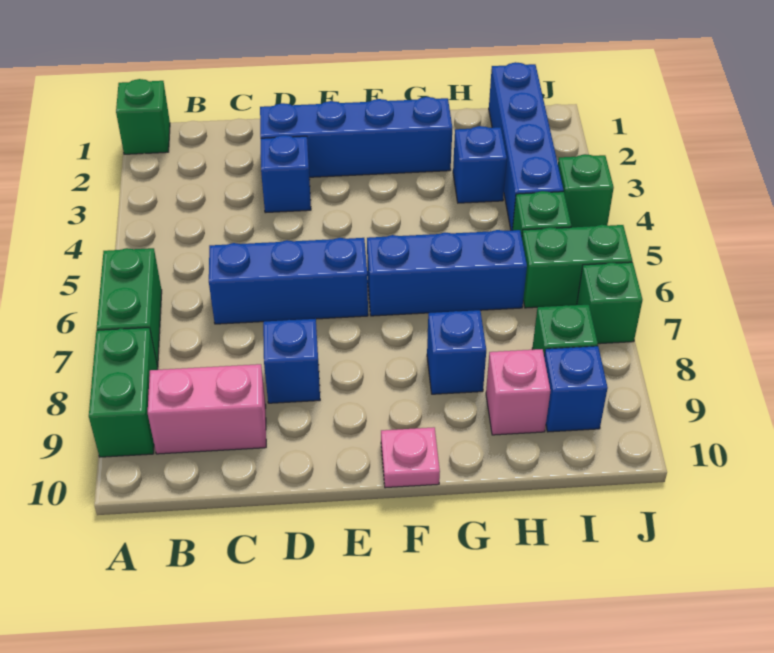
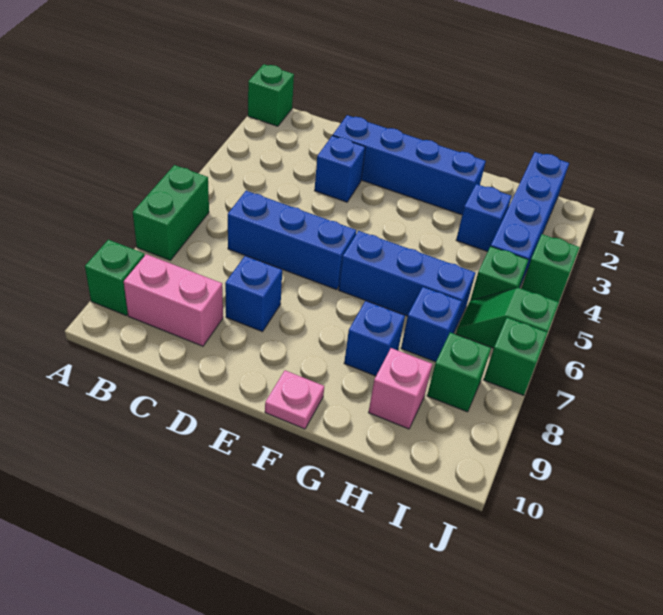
green brick A8:A9 level 1 -> green brick A9 level 1
green brick I6:J6 level 1 -> green slope I6:J6 level 1 top J
blue brick I9 level 1 -> blue brick H7 level 1

